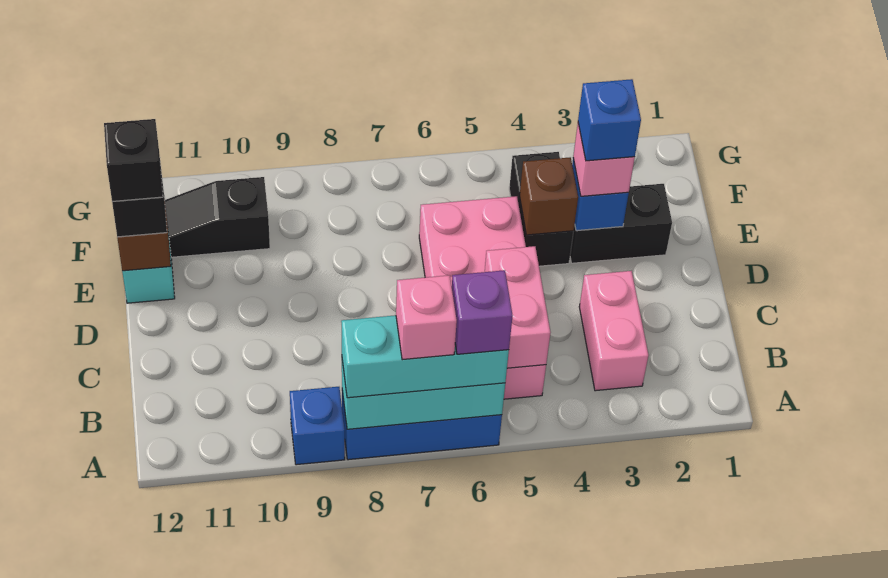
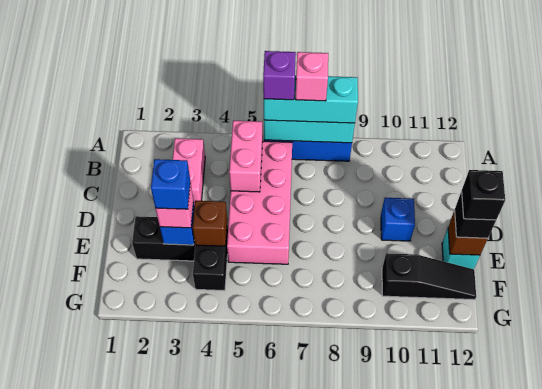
blue brick A9 level 1 -> blue brick D10 level 1

